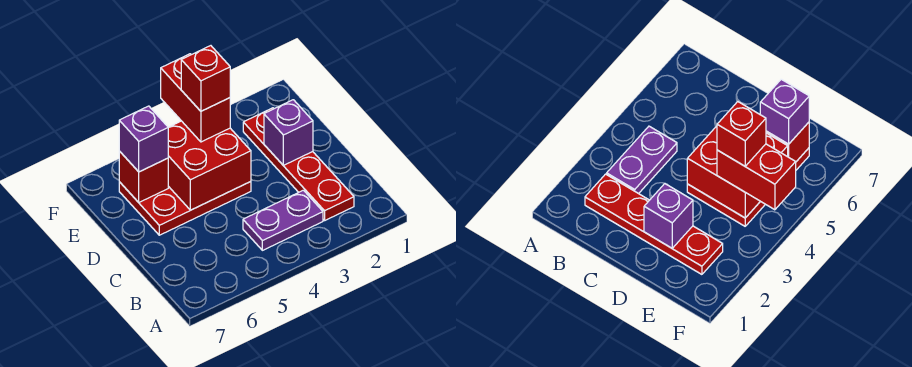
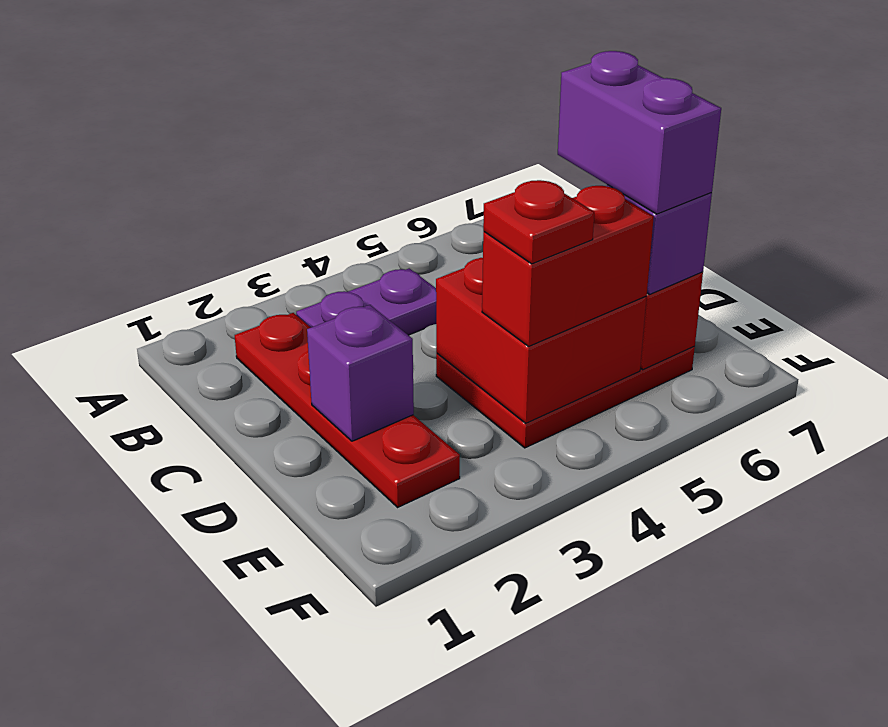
none -> purple brick D6:E6 level 4
red brick E4:F4 level 3 -> red brick E4:E5 level 3
red brick E4 level 4 -> red plate E4 level 4

